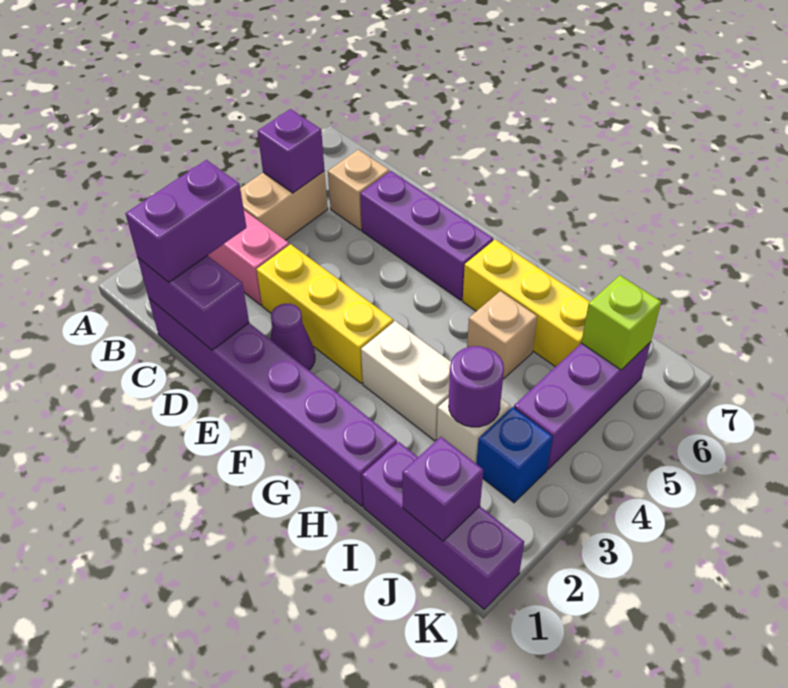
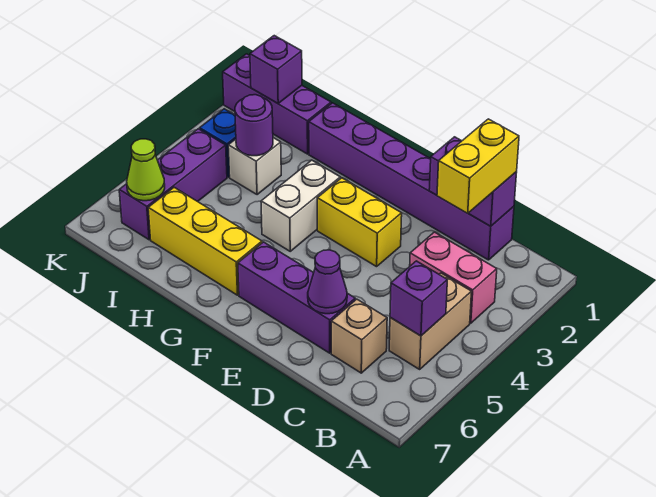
purple brick C1:C2 level 3 -> yellow brick C1:C2 level 3
yellow brick D3:F3 level 1 -> yellow brick E3:F3 level 1
purple cone E2 level 1 -> purple cone D6 level 2
white brick G3:H3 level 1 -> white brick G3:G4 level 1
tan brick H5 level 1 -> none
lime brick J6 level 2 -> lime cone J6 level 2

